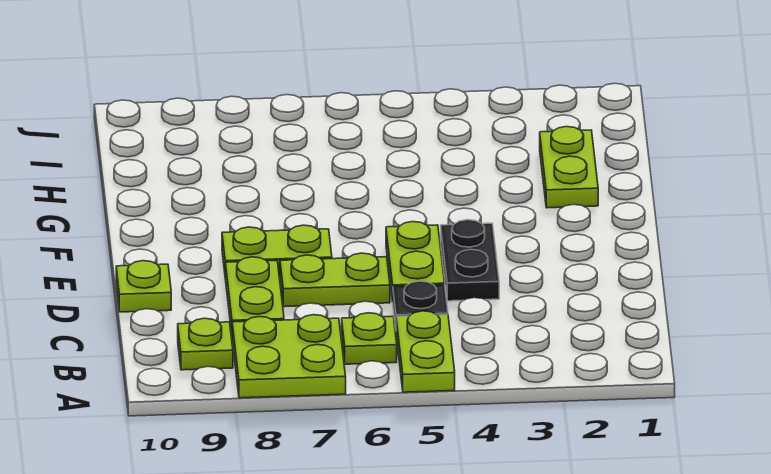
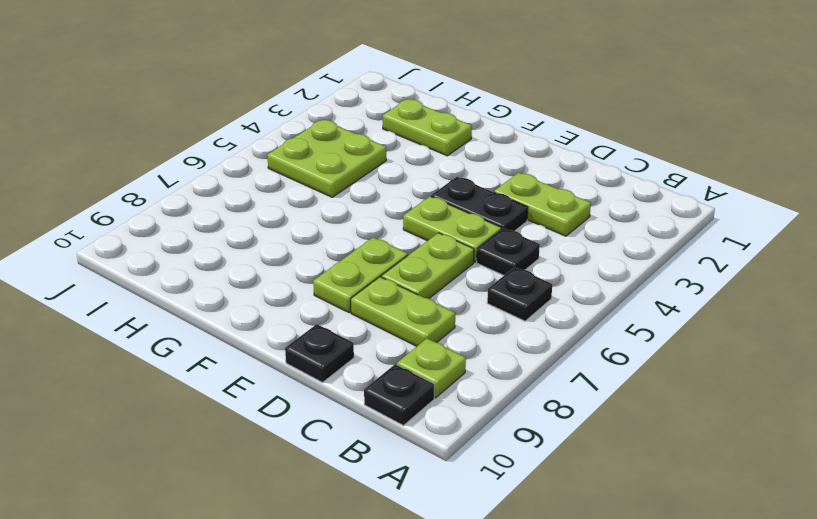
lime plate A5:B5 level 1 -> lime plate C3:D3 level 1
lime plate A7:B8 level 1 -> lime plate H4:I5 level 1
lime plate B6 level 1 -> black plate B6 level 1
none -> black plate B10 level 1
lime plate D10 level 1 -> black plate D10 level 1

